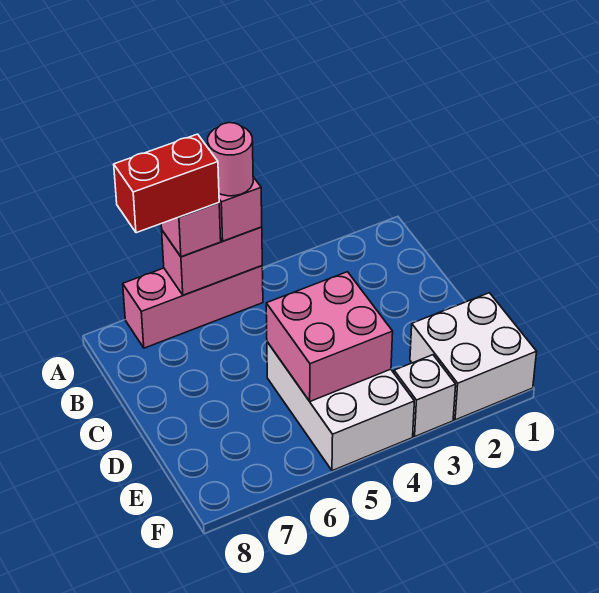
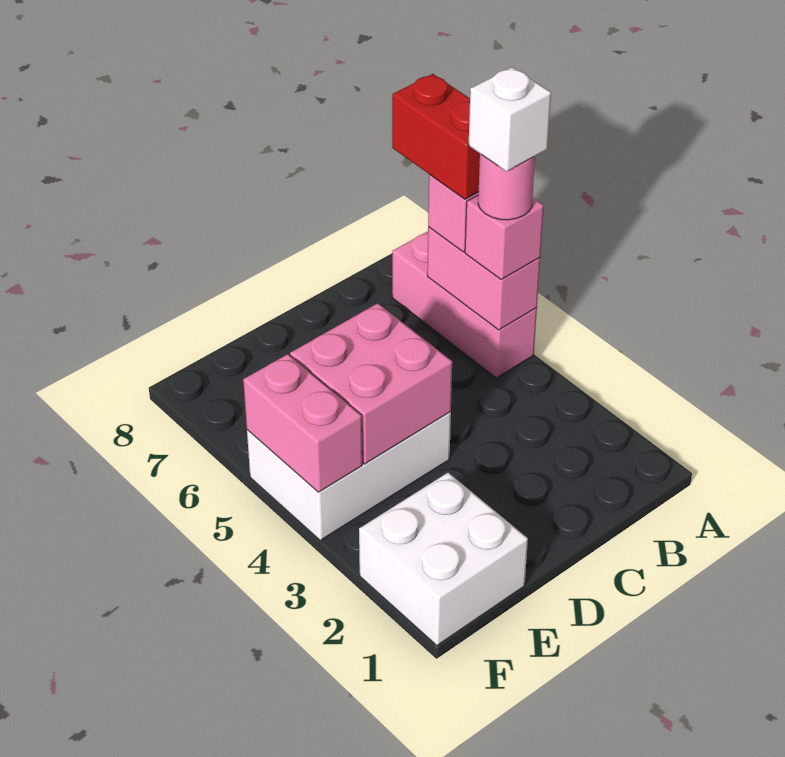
white brick F3 level 1 -> white brick A5 level 5
none -> pink brick F4:F5 level 2

